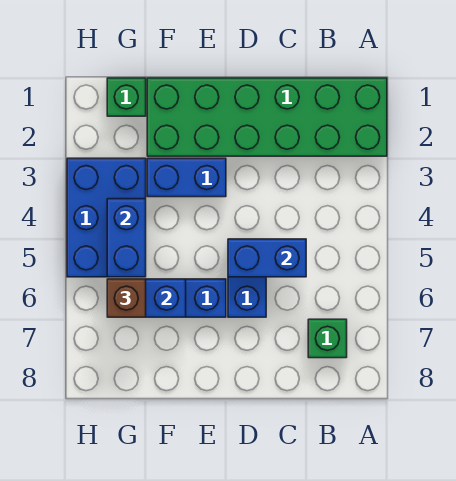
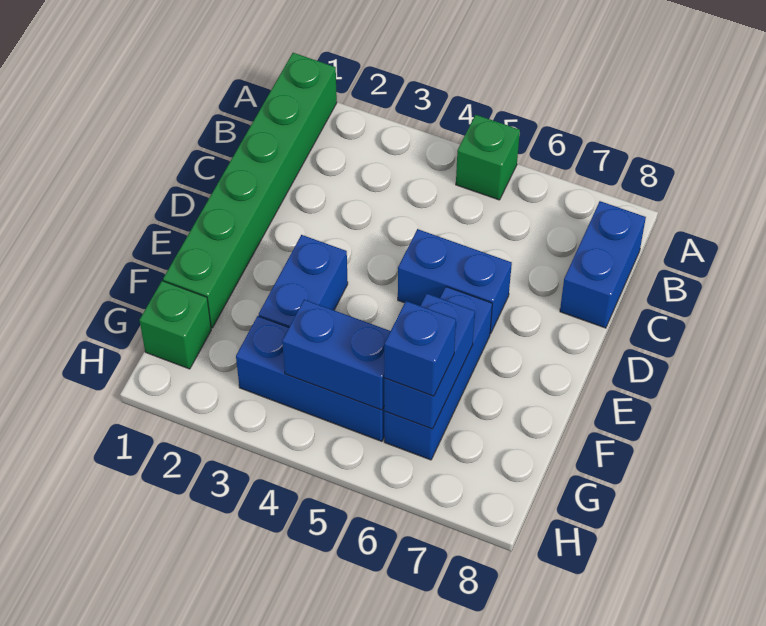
green brick A1:F2 level 1 -> green brick A1:F1 level 1
green brick B7 level 1 -> green brick A5 level 1
blue brick C5:D5 level 2 -> blue brick B8:C8 level 1
blue brick G3:H5 level 1 -> blue brick G3:G5 level 1
brown brick G6 level 3 -> blue brick G6 level 3

